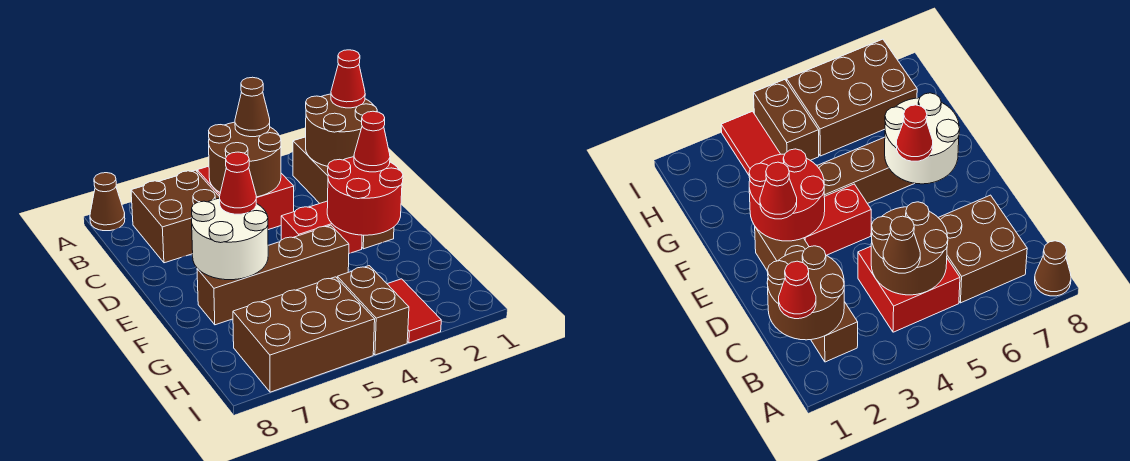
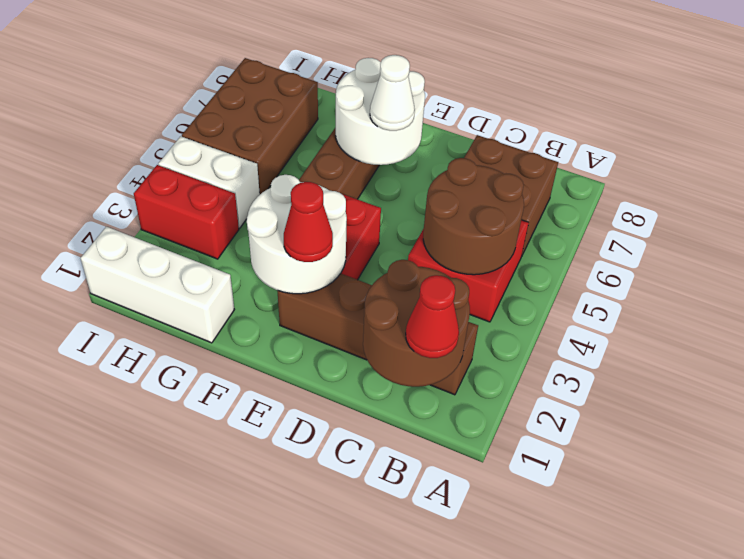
brown cone A8 level 1 -> none
brown cone B4 level 3 -> none
red round brick E2:F3 level 2 -> white round brick E2:F3 level 2
red cone E6 level 3 -> white cone E6 level 3
none -> white brick G1:I1 level 1
red tile H3:I3 level 1 -> red brick H3:I3 level 1
brown brick H4:I4 level 1 -> white brick H4:I4 level 1

